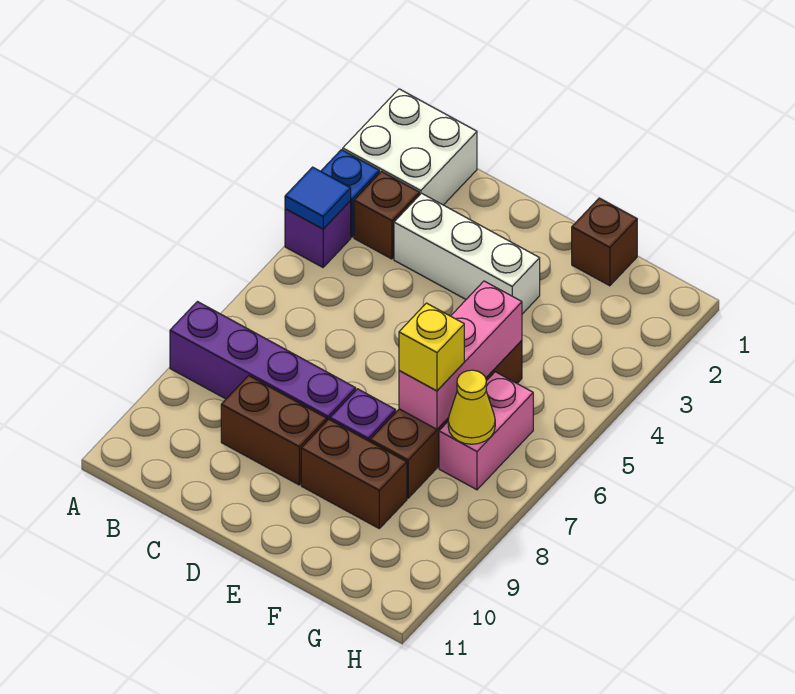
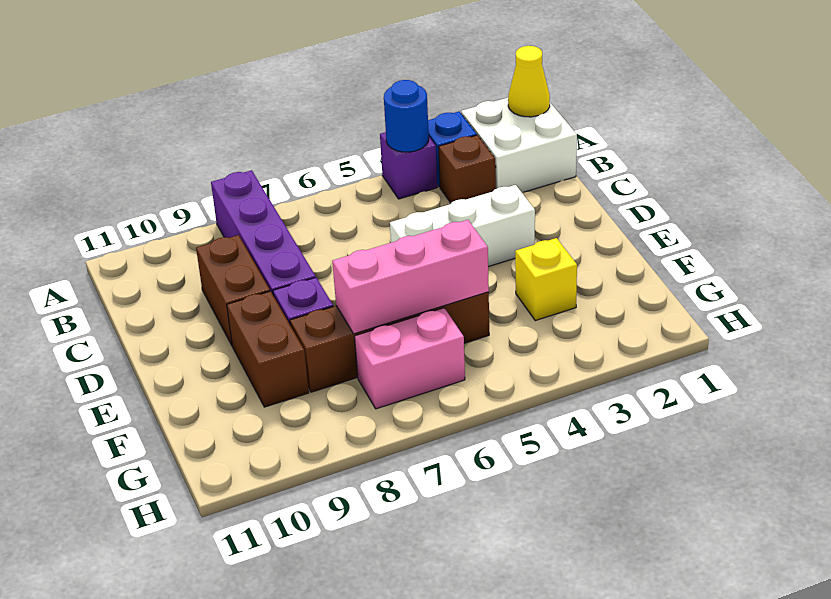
blue tile A4 level 2 -> blue round brick A4 level 2
white brick C3:E3 level 1 -> white brick D3:D5 level 1
brown brick F1 level 1 -> none
yellow brick F7 level 3 -> yellow brick F3 level 1
yellow cone G7 level 2 -> yellow cone A1 level 2

